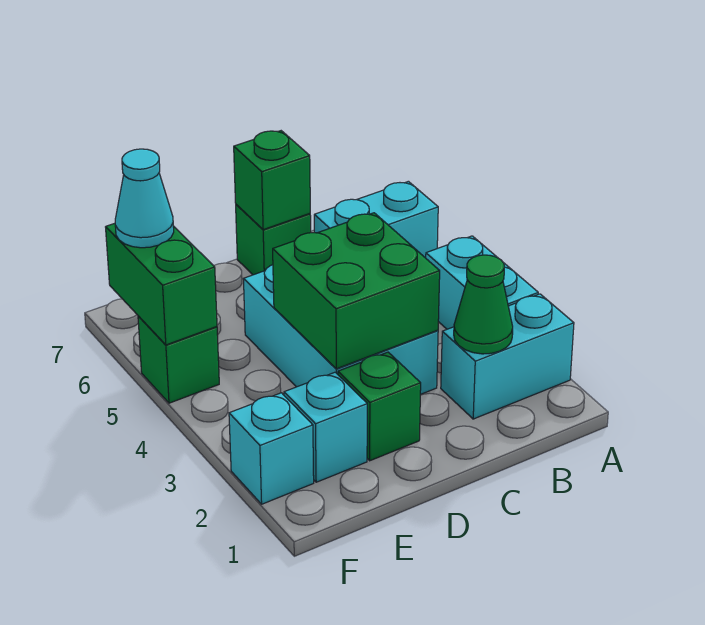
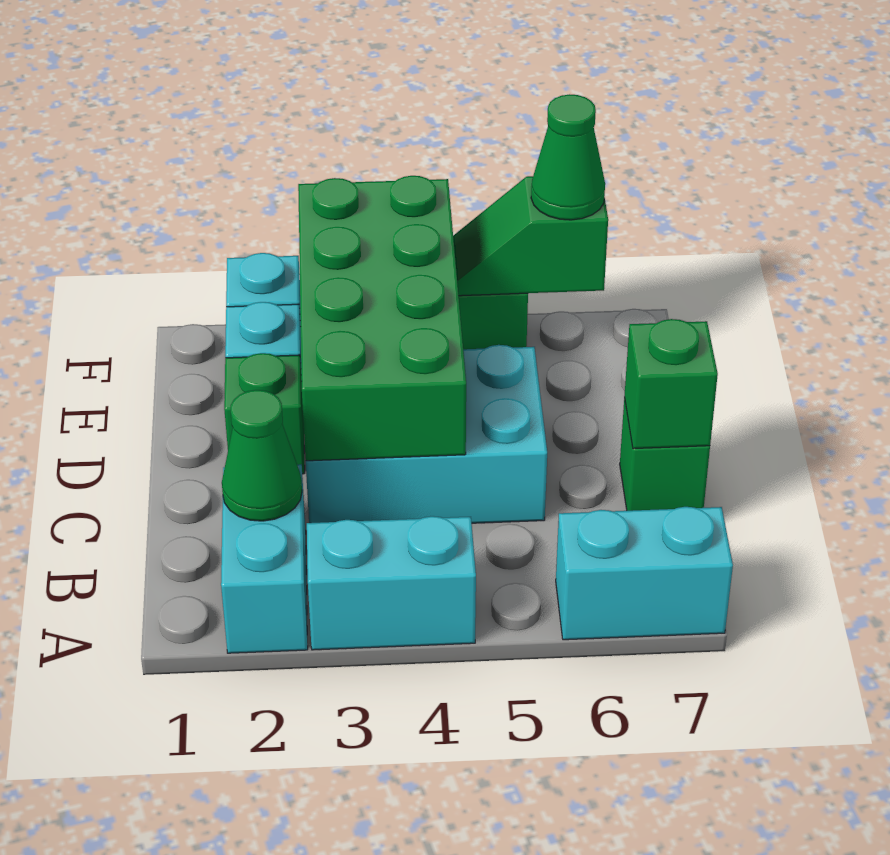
cyan brick A6:B6 level 1 -> cyan brick A6:A7 level 1
green brick C3:D4 level 2 -> green brick C3:F4 level 2
green brick F5:F6 level 2 -> green slope F5:F6 level 2 top 6
cyan cone F6 level 3 -> green cone F6 level 3

